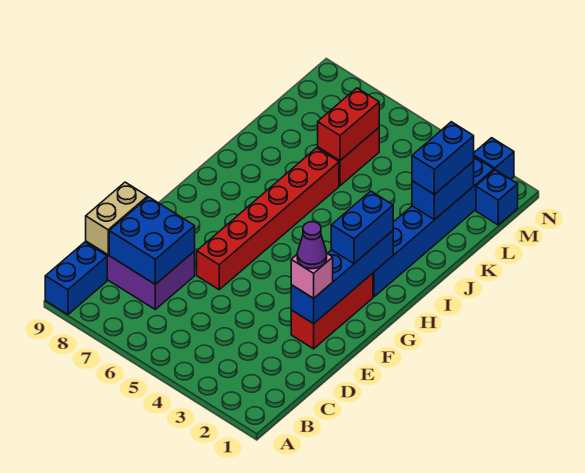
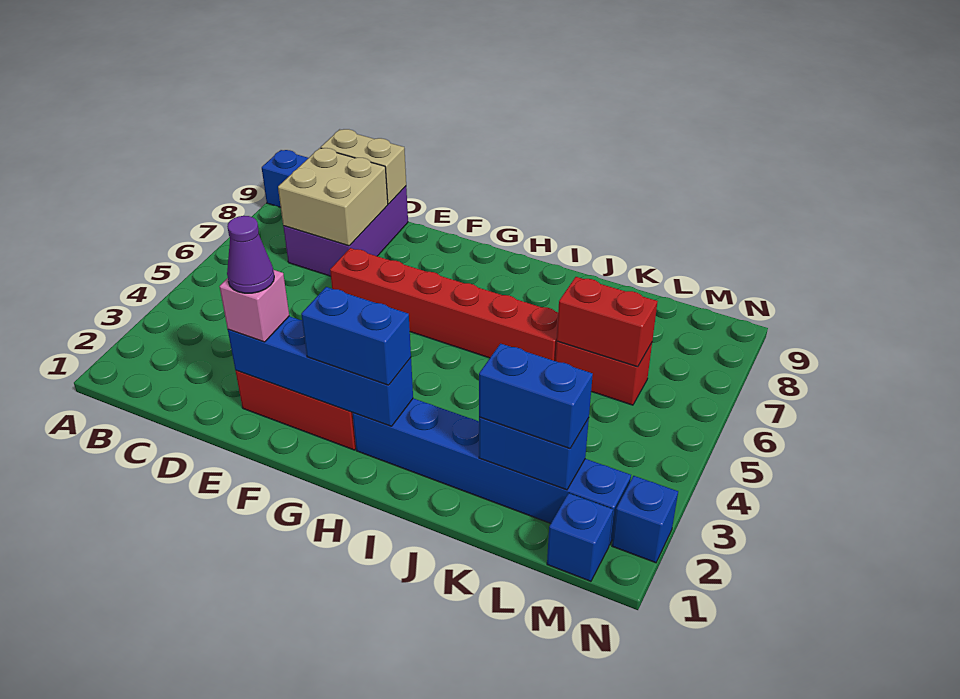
blue brick C7:D8 level 2 -> tan brick C7:D8 level 2

